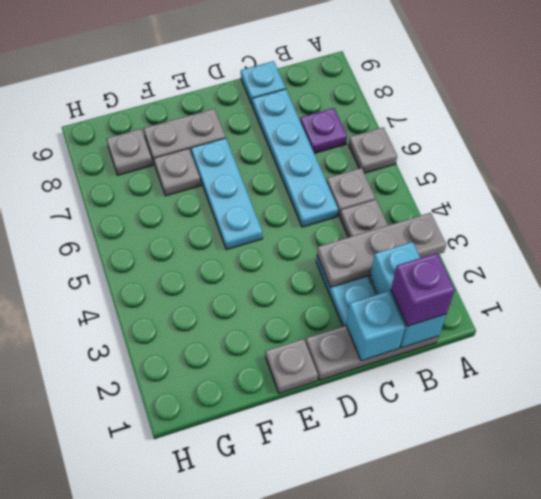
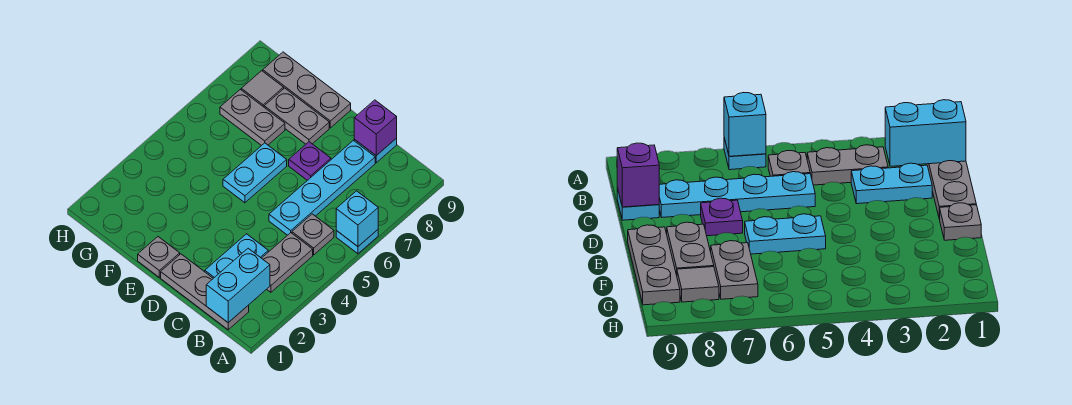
grey plate A3:C3 level 2 -> grey plate E9:G9 level 1
grey plate A6 level 1 -> cyan plate A6 level 1
purple brick B1 level 3 -> purple brick C9 level 2
purple plate B7 level 1 -> purple plate D7 level 1
cyan brick C1 level 2 -> cyan brick A6 level 2
cyan plate E5:E7 level 1 -> cyan plate E5:E6 level 1
grey plate F7 level 1 -> grey plate F7:G7 level 1
grey plate G8 level 1 -> grey tile G8 level 1

